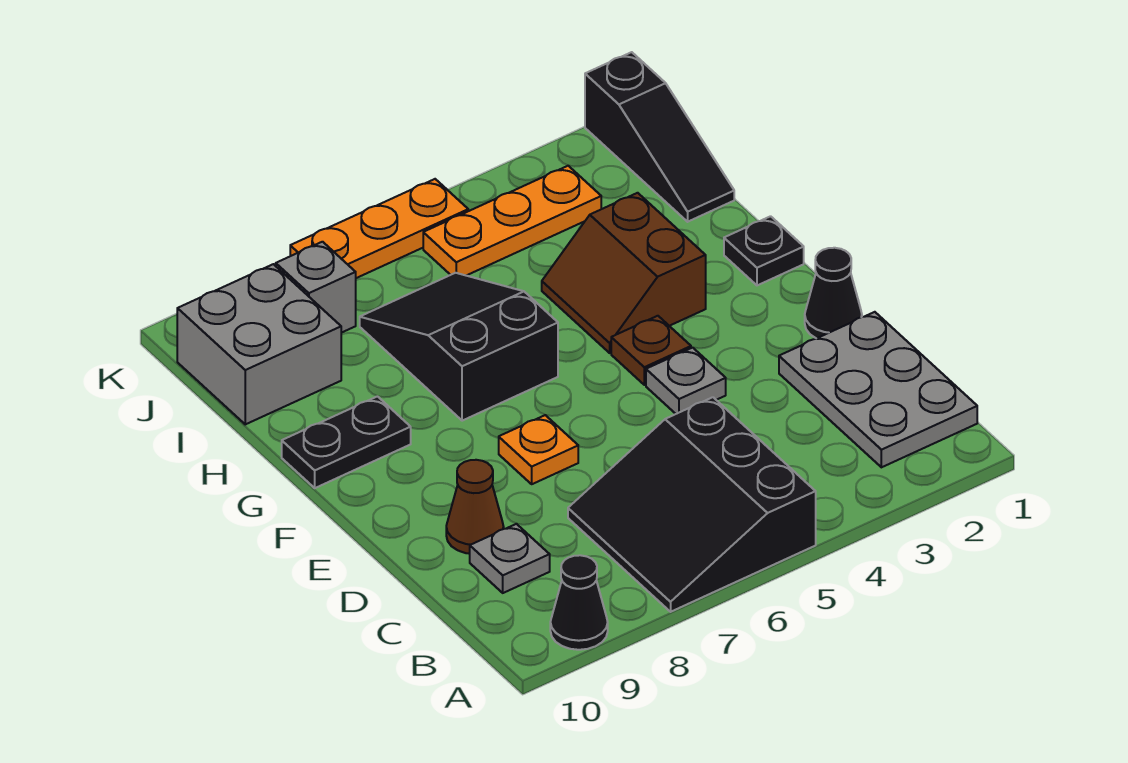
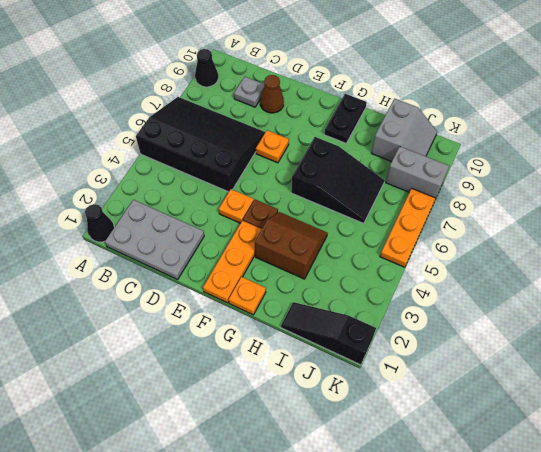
black slope A5:C7 level 1 top 5 -> black slope A5:D7 level 1 top 5
black cone E1 level 1 -> black cone A1 level 1
grey plate E4 level 1 -> orange plate E4 level 1
black plate G1 level 1 -> orange plate G1 level 1
grey brick I9:J10 level 1 -> grey slope I9:J10 level 1 top I
orange plate J3:J5 level 1 -> orange plate F1:F3 level 1
grey brick J8 level 1 -> grey brick J8:K8 level 1

